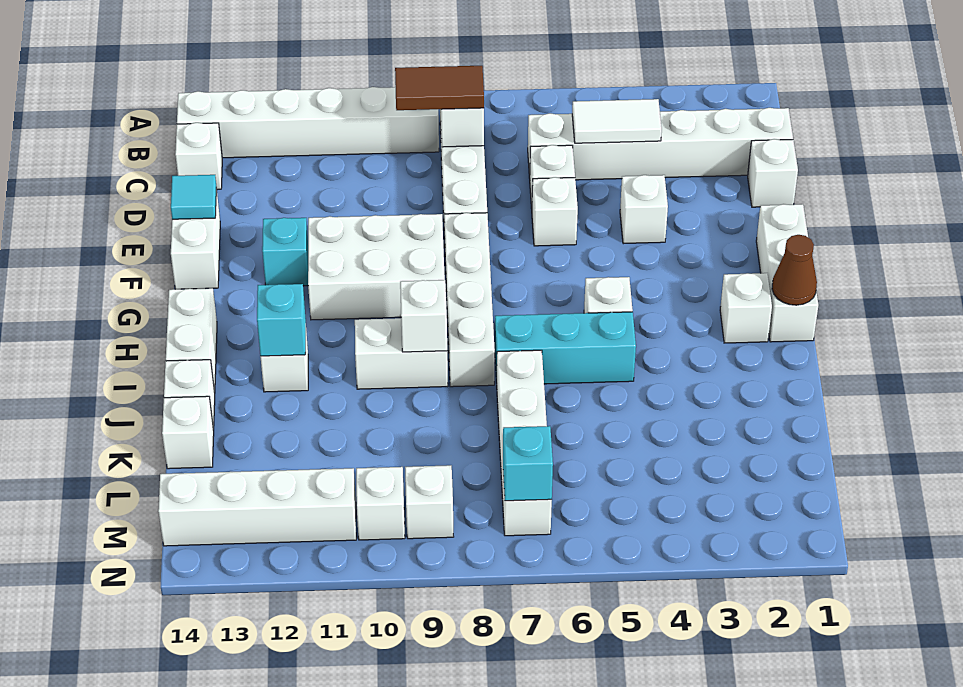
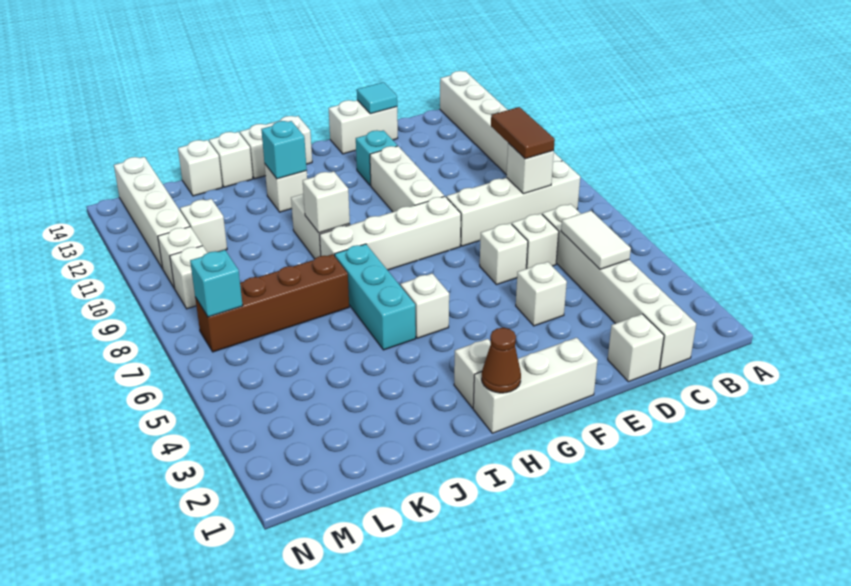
white brick C14 level 1 -> white brick L11 level 1
white brick F9:G11 level 1 -> white brick F9:F11 level 1
white brick J7:M7 level 1 -> brown brick J7:M7 level 1

